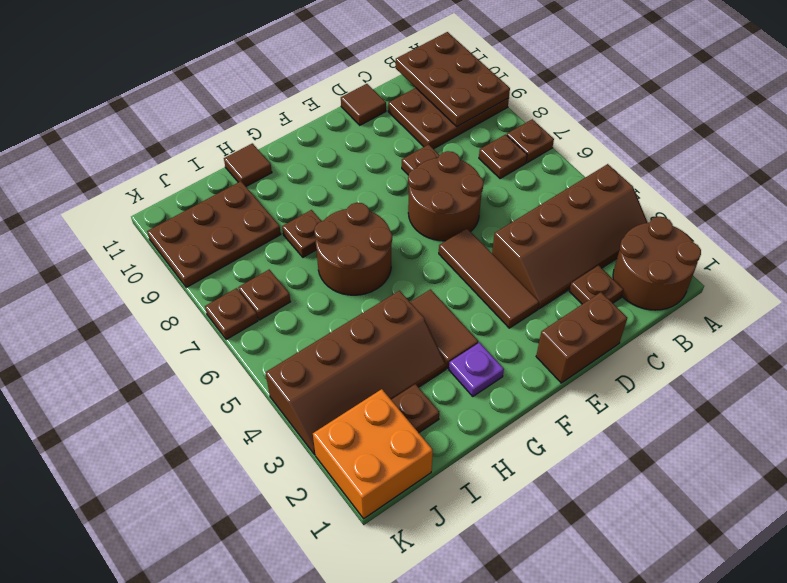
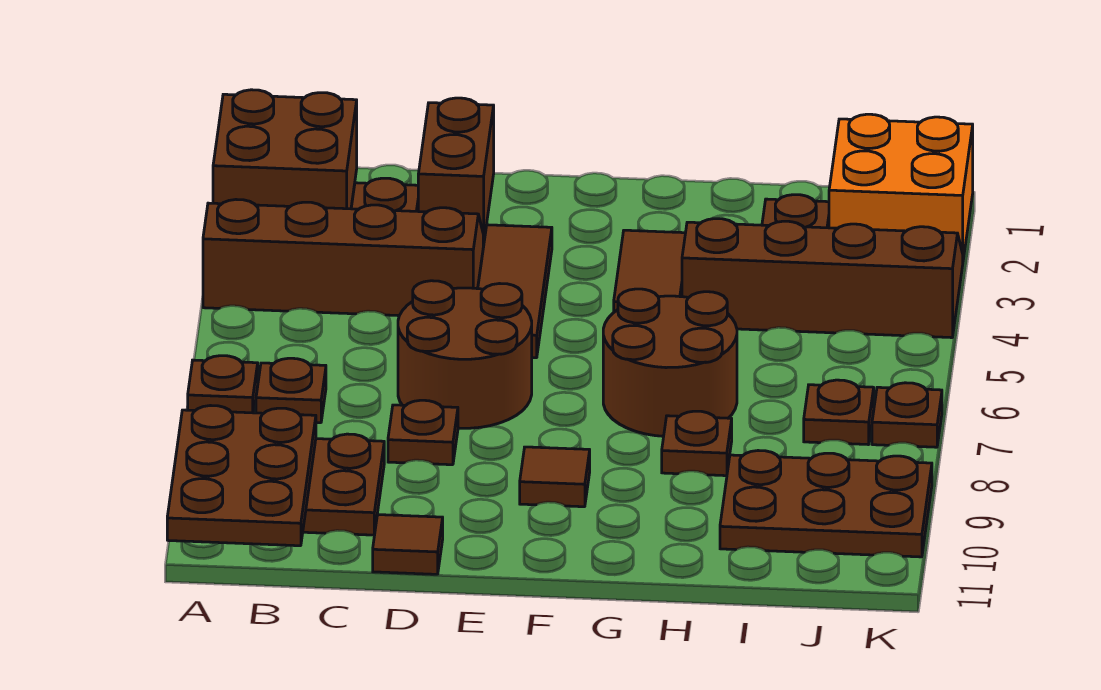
brown round brick A1:B2 level 1 -> brown brick A1:B2 level 1
brown brick D1:E1 level 1 -> brown brick D1:D2 level 1
purple plate G2 level 1 -> none
brown tile H11 level 1 -> brown tile F9 level 1

